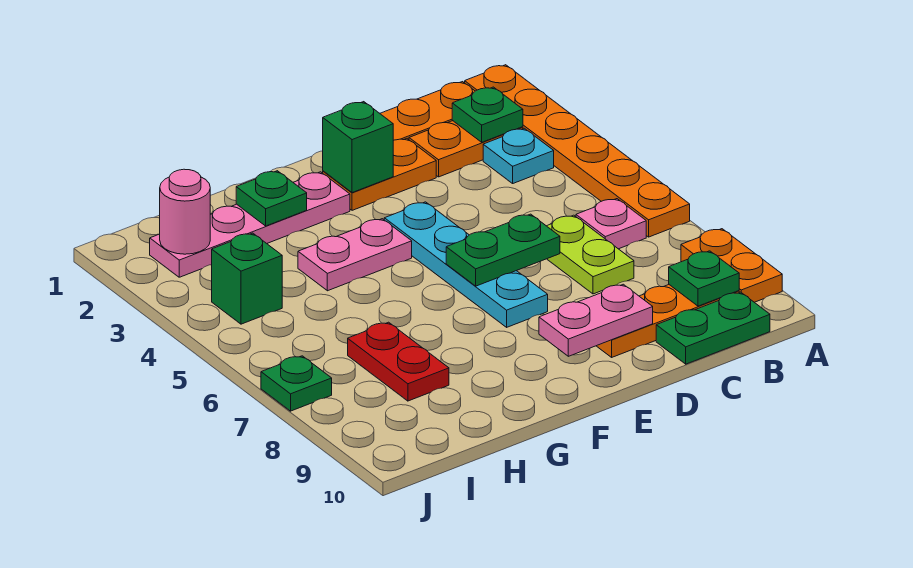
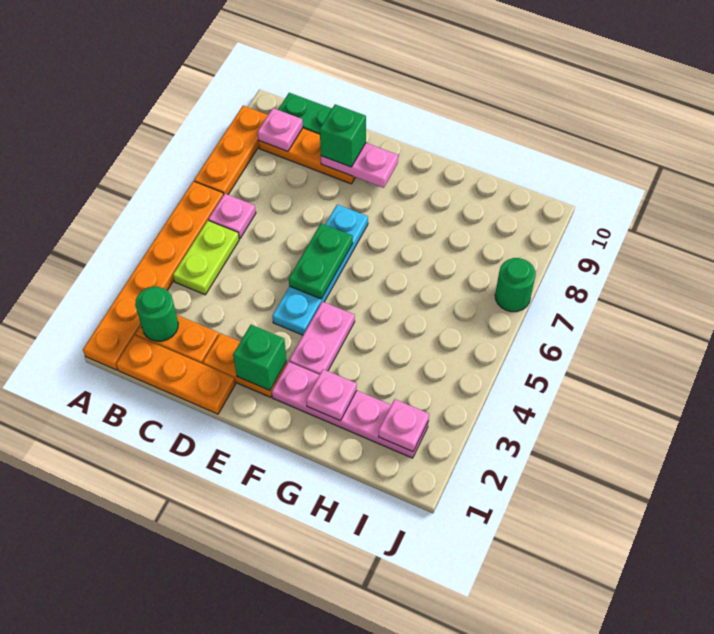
orange plate A8:A9 level 1 -> orange plate A7:A9 level 1
green plate B2 level 2 -> green round brick B2 level 2
cyan plate B3 level 1 -> none
green plate B9 level 2 -> pink plate B9 level 2
lime plate C6:C7 level 1 -> lime plate B4:B5 level 1
green plate D6:E6 level 2 -> green plate E5:E6 level 2
pink plate F4:G4 level 1 -> pink plate F3:F4 level 1
green plate G2 level 2 -> pink plate G2 level 2
red plate H7:H8 level 1 -> none
pink round brick I2 level 2 -> pink plate I2 level 2
green brick I4 level 1 -> green brick D9 level 3
green plate J7 level 1 -> green round brick J7 level 1

